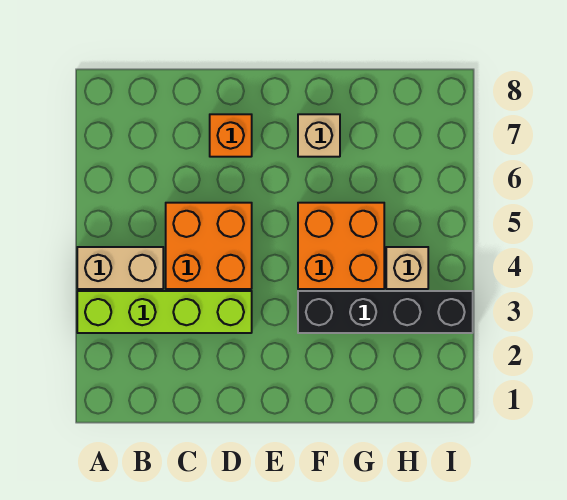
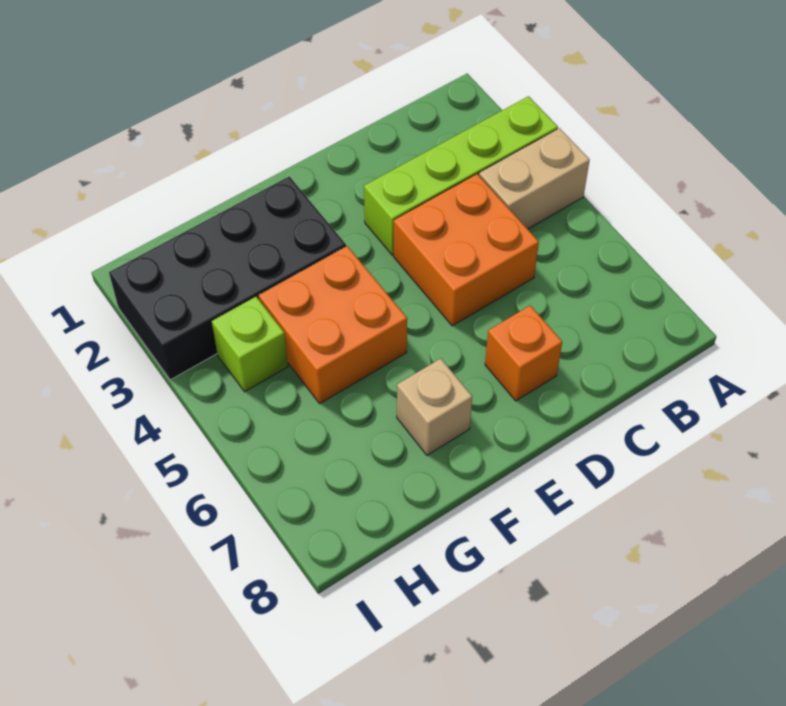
black brick F3:I3 level 1 -> black brick F2:I3 level 1
tan brick H4 level 1 -> lime brick H4 level 1

